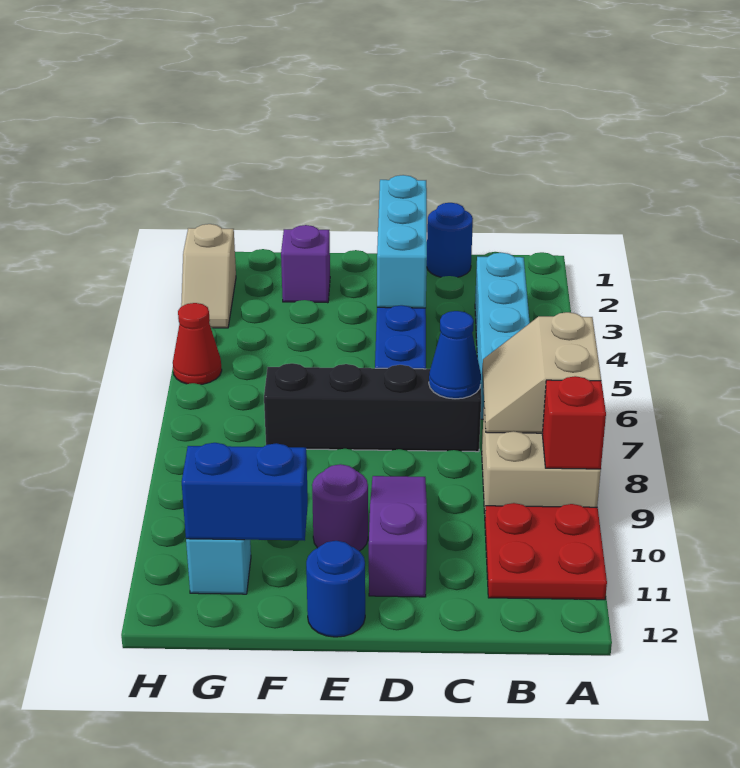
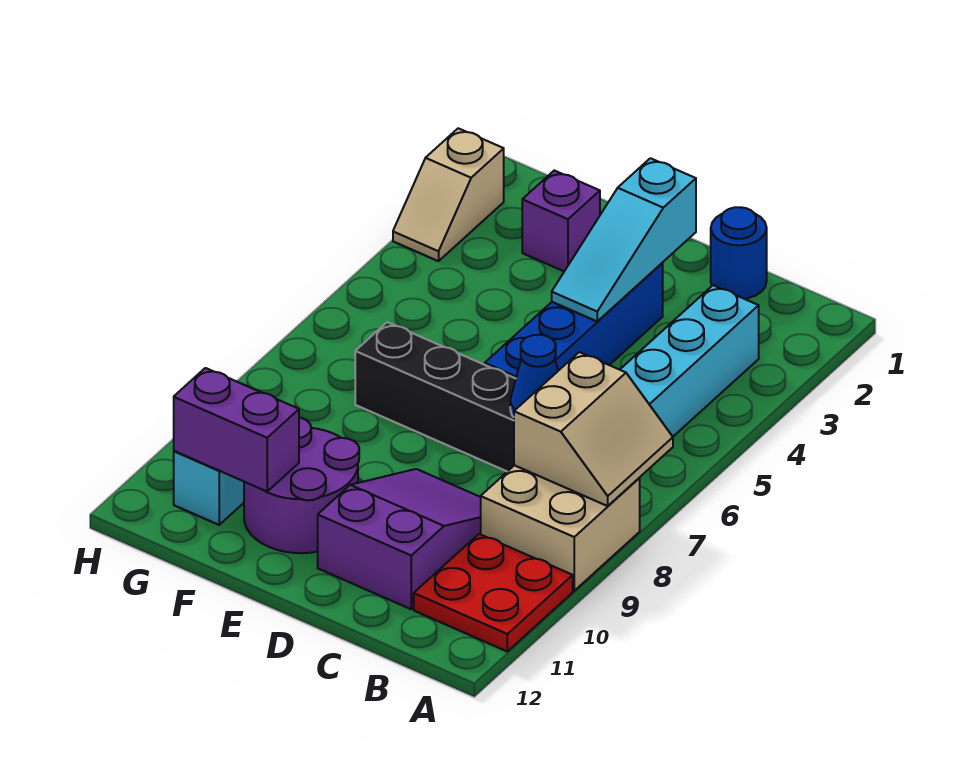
tan slope A7:B8 level 2 top A -> tan slope A7:B8 level 2 top B
red brick A9 level 2 -> none
cyan brick D2:D4 level 2 -> cyan slope D2:D4 level 2 top 2
purple slope D9:D11 level 1 top 11 -> purple slope C9:D11 level 1 top 11
purple round brick E10 level 1 -> purple round brick E10:F11 level 1
blue round brick E12 level 1 -> none
blue brick F11:G11 level 2 -> purple brick F11:G11 level 2
red cone H5 level 1 -> none

